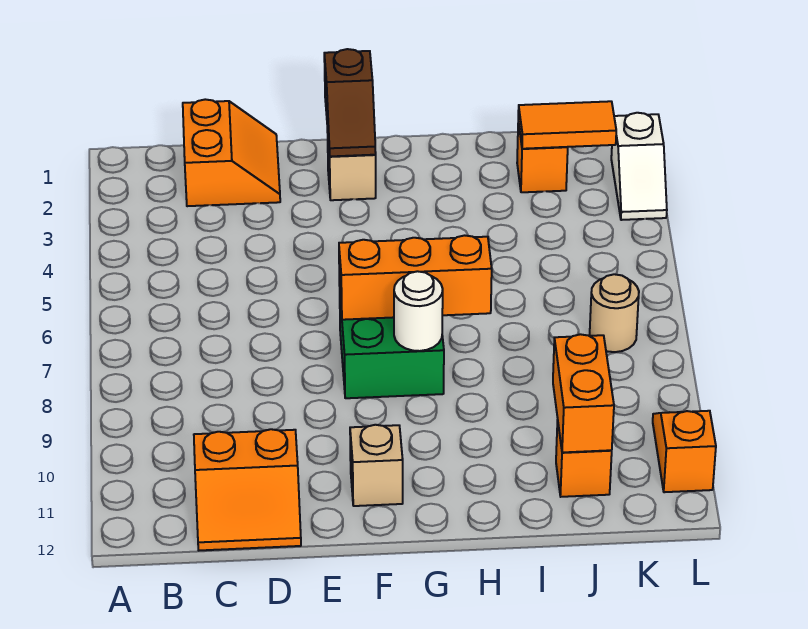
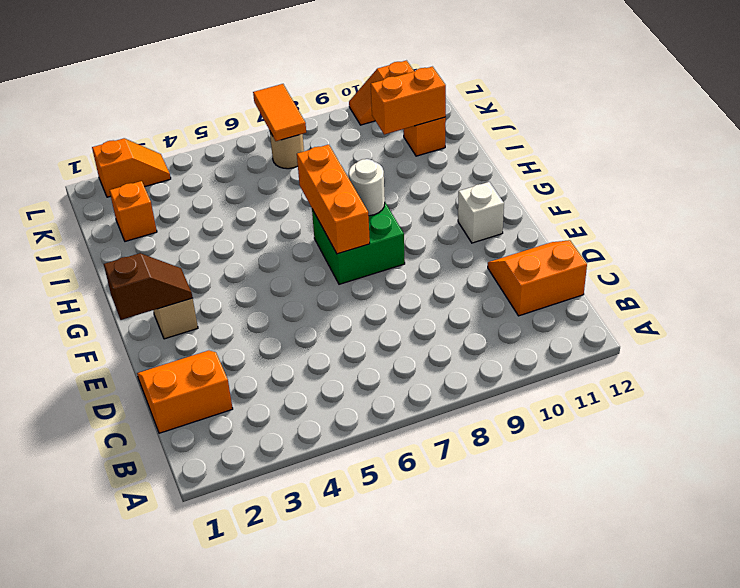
orange slope C11:D12 level 1 top 11 -> orange slope C11:D12 level 1 top C
tan brick F11 level 1 -> white brick F11 level 1
orange tile J2:K2 level 2 -> orange tile K7:L7 level 2
white slope L2:L3 level 1 top 2 -> orange slope L2:L3 level 1 top 2

